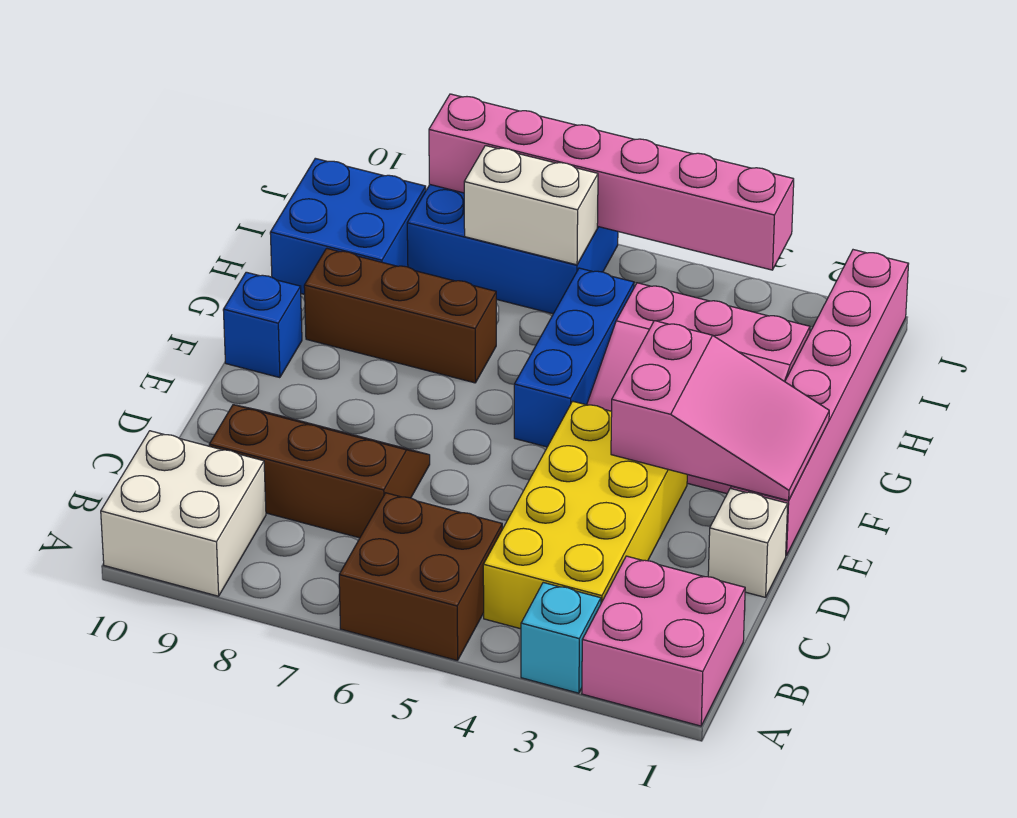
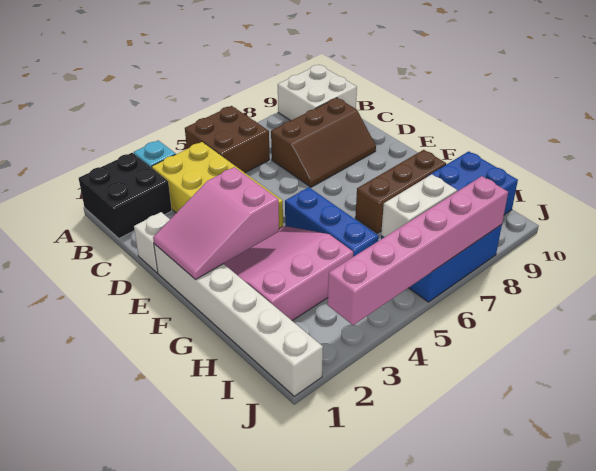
pink brick A1:B2 level 1 -> black brick A1:B2 level 1
pink brick E1:J1 level 1 -> white brick E1:J1 level 1
blue brick F10 level 1 -> none

